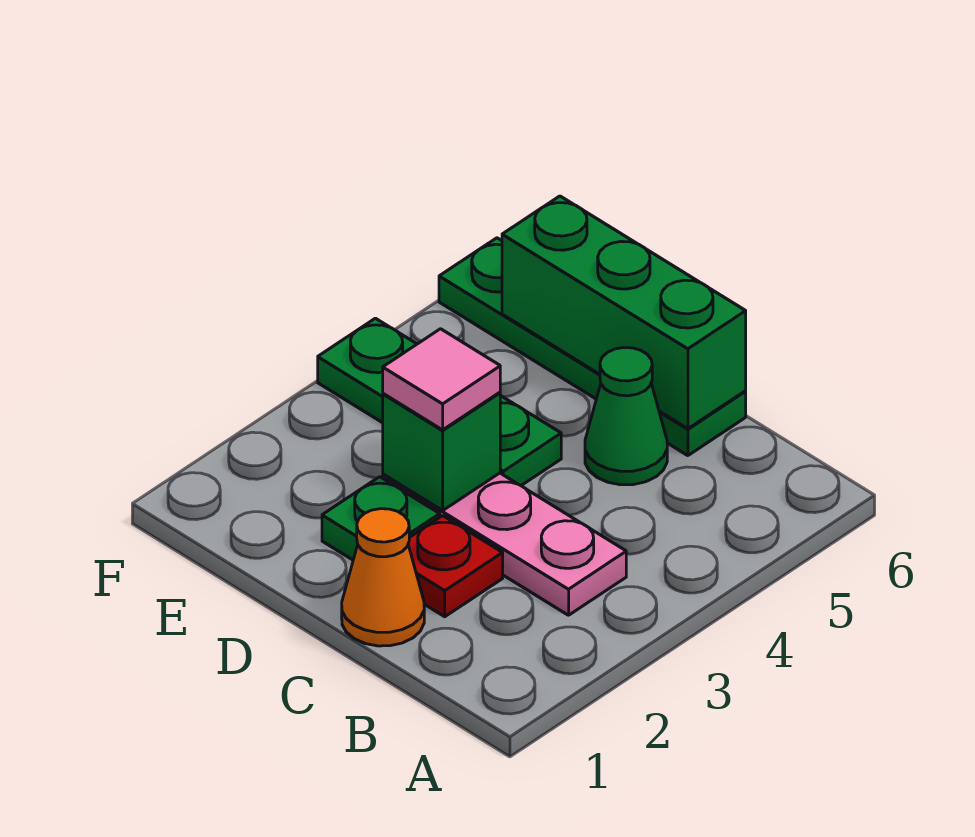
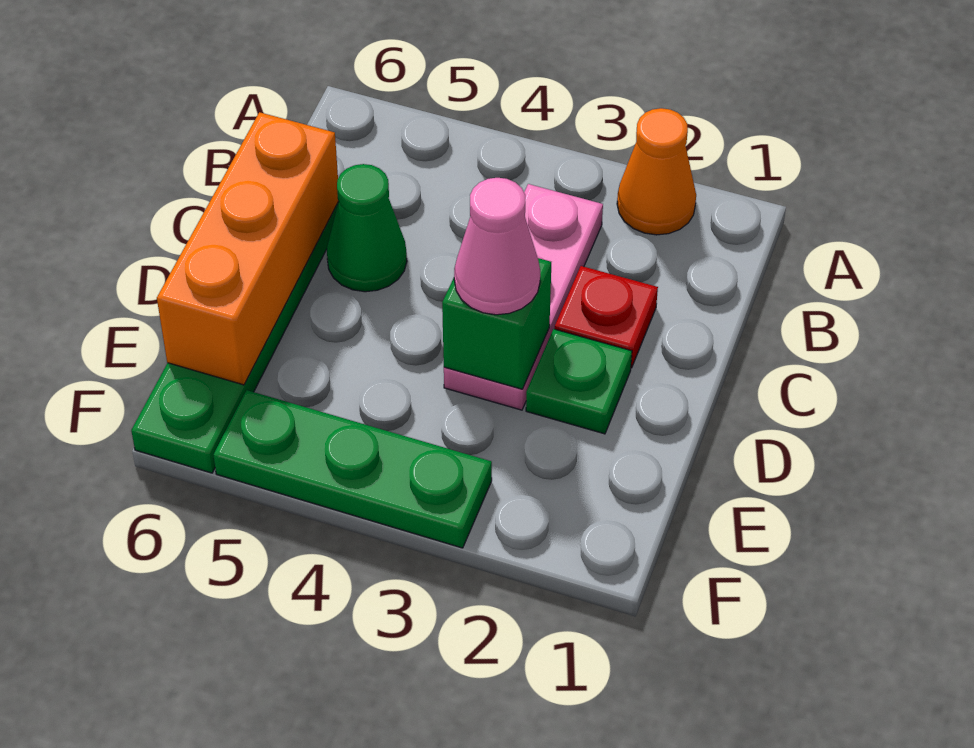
orange cone C1 level 1 -> orange cone A2 level 1
green brick C6:E6 level 2 -> orange brick C6:E6 level 2
pink tile D3 level 3 -> pink cone D3 level 3
green plate D4:F4 level 1 -> green plate F3:F5 level 1

